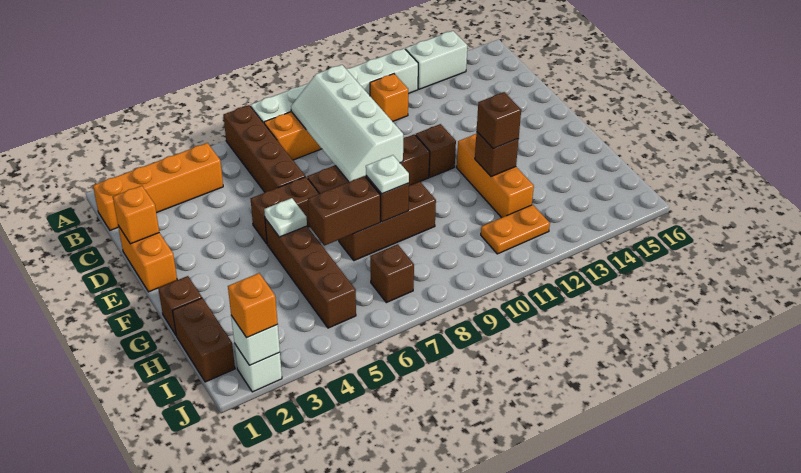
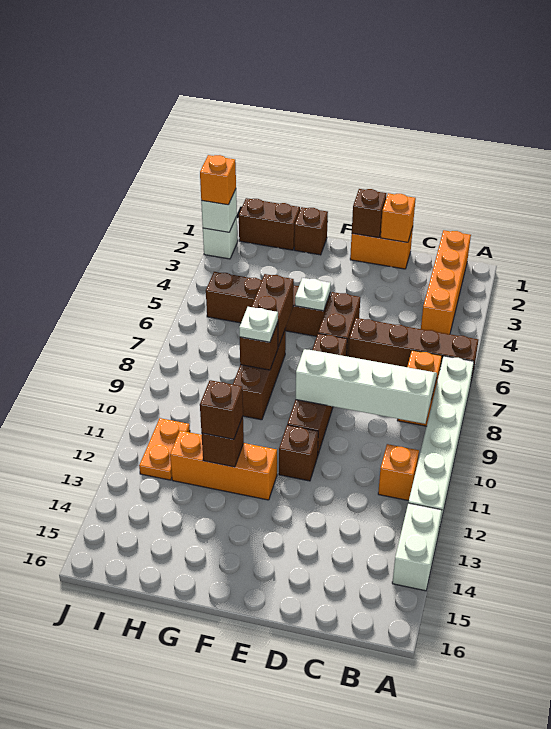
brown brick I7 level 1 -> brown brick E1 level 2

